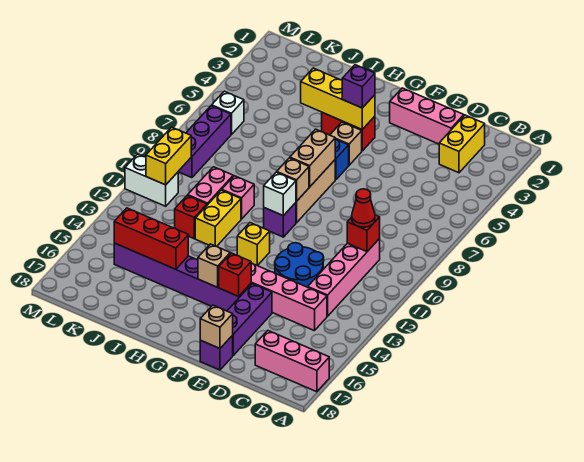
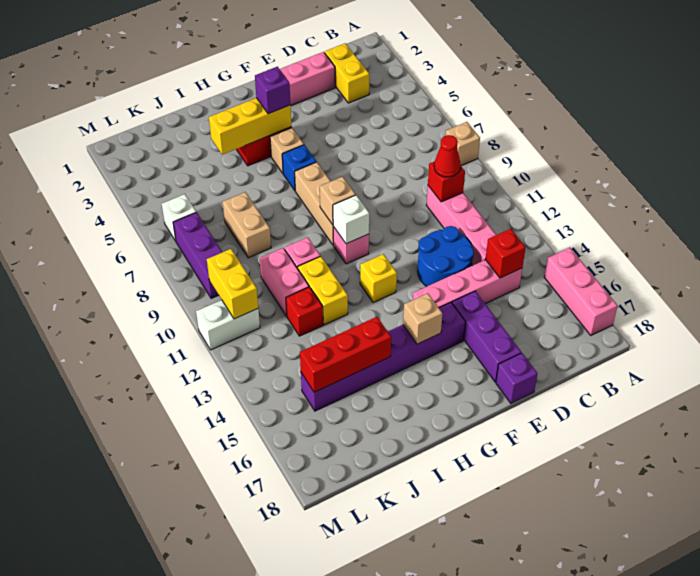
pink brick A17:C17 level 1 -> pink brick A15:A17 level 1
tan brick E18 level 2 -> tan brick A8 level 1
red brick F15 level 2 -> red brick C14 level 2
tan brick G7:G8 level 2 -> tan brick J7:J8 level 1
purple brick G10 level 1 -> pink brick G10 level 1

